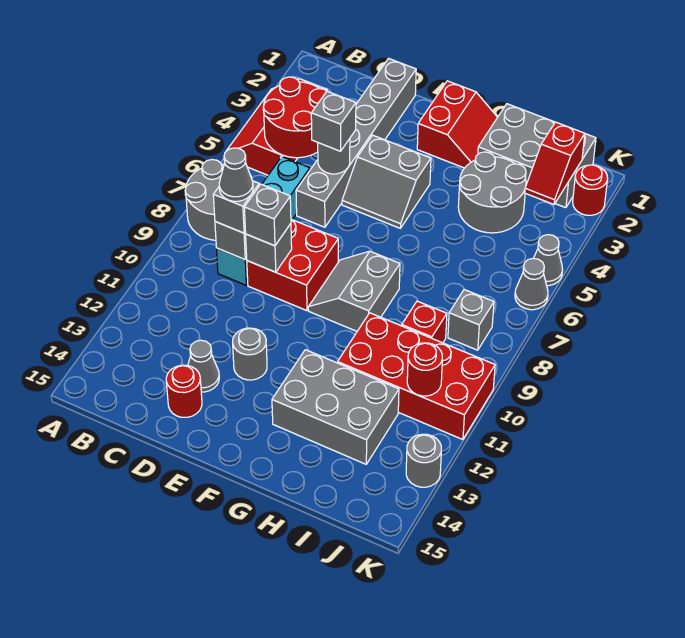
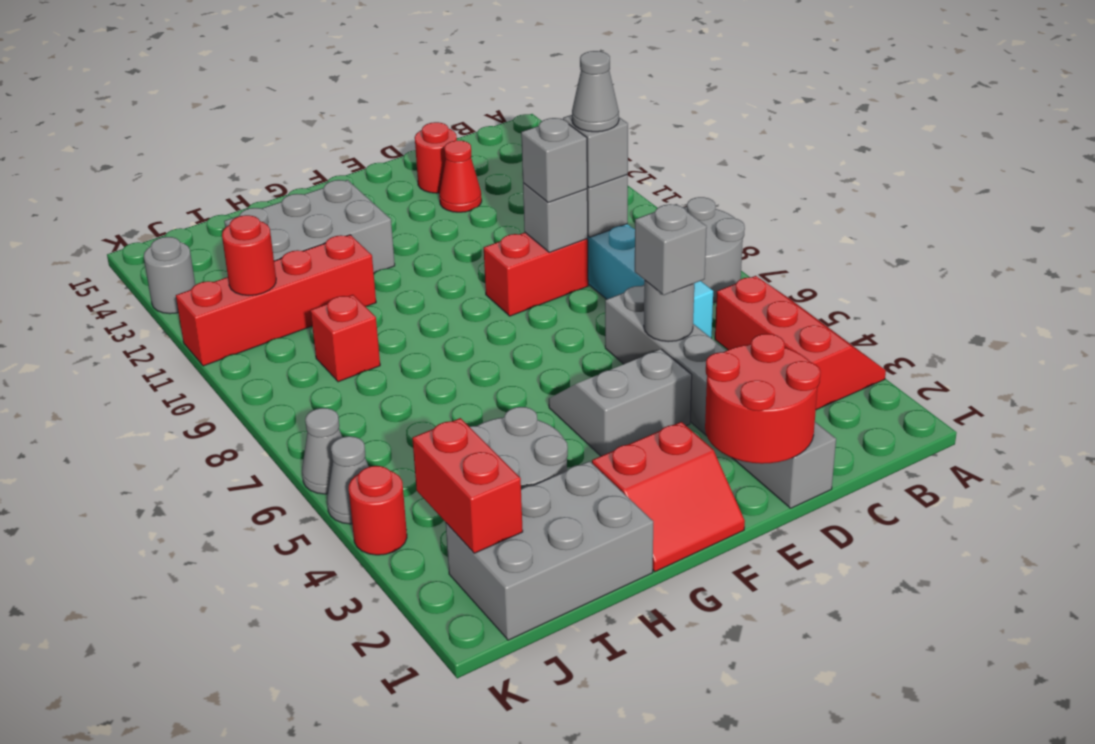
red round brick B4:C5 level 2 -> red round brick D1:E2 level 2
red brick D8:E9 level 1 -> red brick D9:E9 level 1
grey cone D13 level 1 -> red cone D13 level 1
grey round brick E12 level 1 -> none
red slope F1:G2 level 1 top F -> red slope F1:G2 level 1 top 2
grey slope F8:G9 level 1 top G -> none
red brick H10:K11 level 1 -> red brick H11:K11 level 1
red slope J2:J3 level 2 top 2 -> red brick J2:J3 level 2
grey brick J8 level 1 -> none
red round brick K2 level 1 -> red round brick K4 level 1

